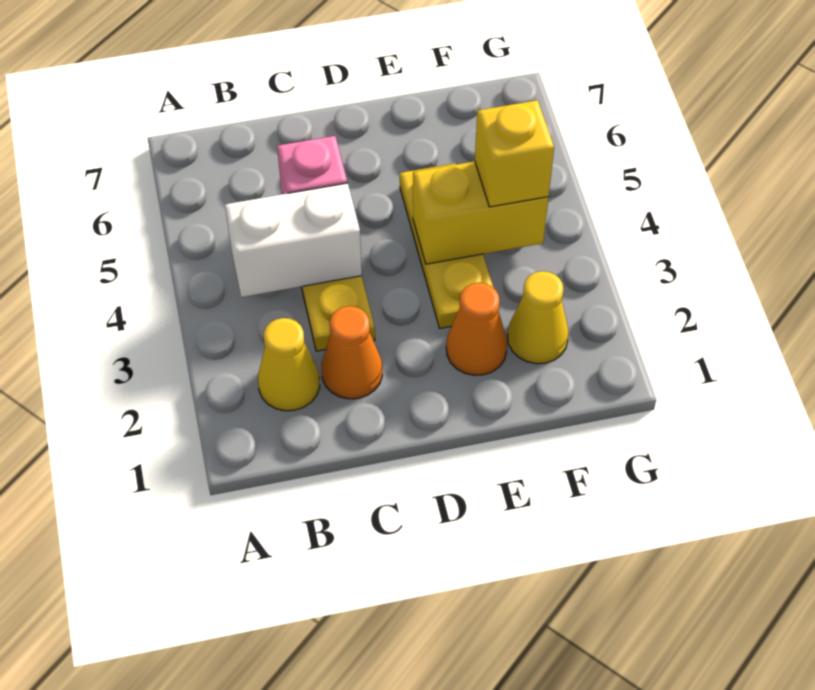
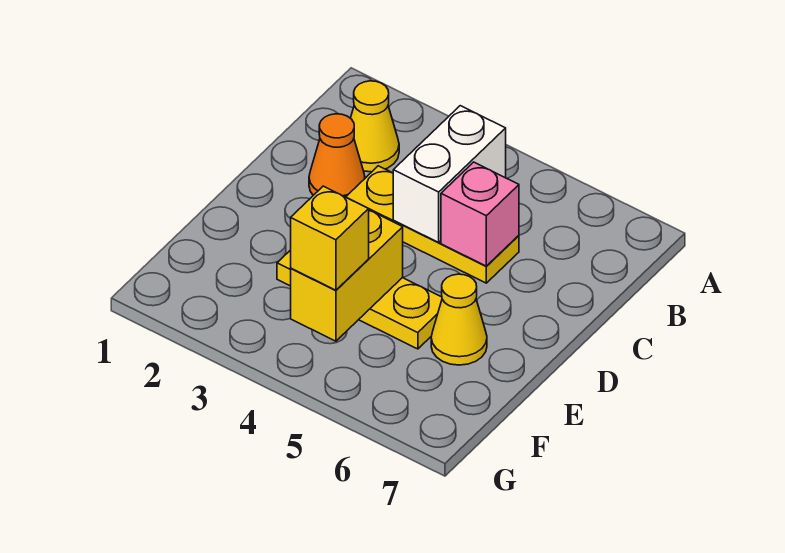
orange cone E2 level 1 -> none
yellow cone F2 level 1 -> yellow cone E6 level 1

